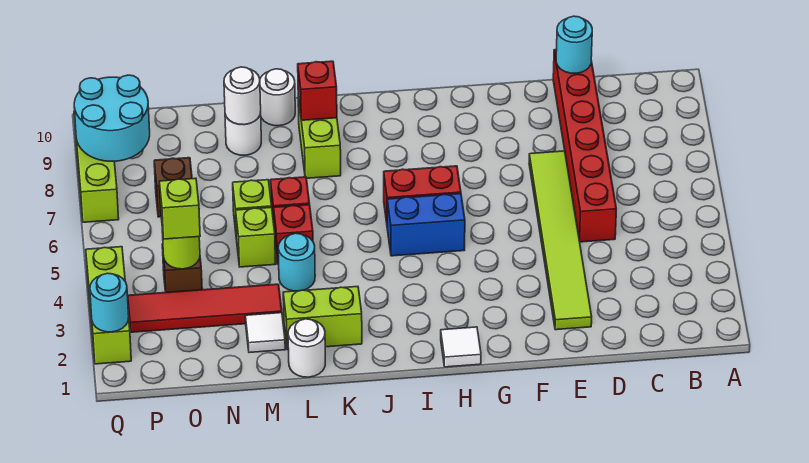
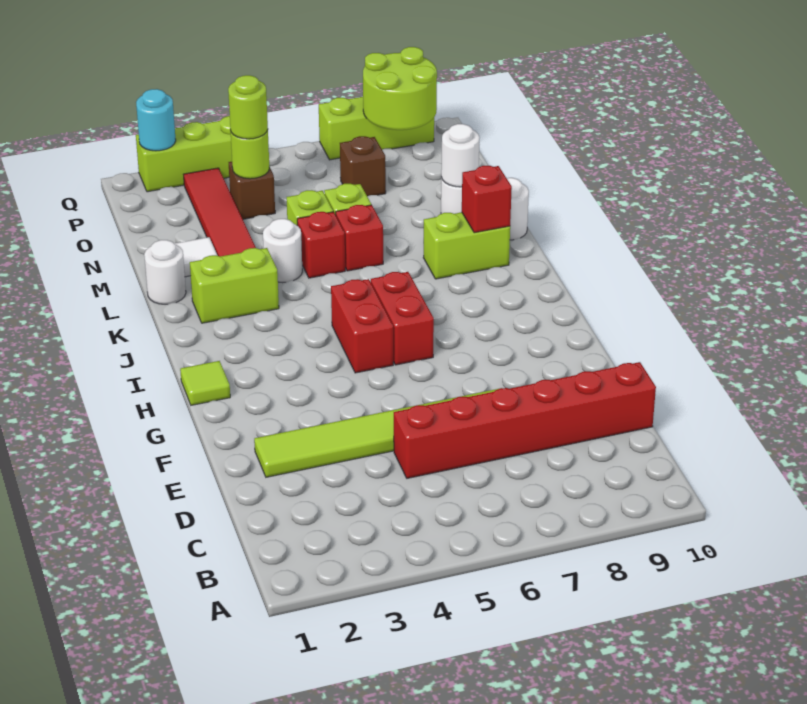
cyan round brick D10 level 2 -> none
white tile H1 level 1 -> lime tile H1 level 1
blue brick H5:I5 level 1 -> red brick H5:I5 level 1
lime brick K2:L2 level 1 -> lime brick K2:K3 level 1
cyan round brick L4 level 1 -> white round brick L4 level 1
lime brick O4 level 3 -> lime round brick O4 level 3
cyan round brick P8:Q9 level 2 -> lime round brick P8:Q9 level 2

